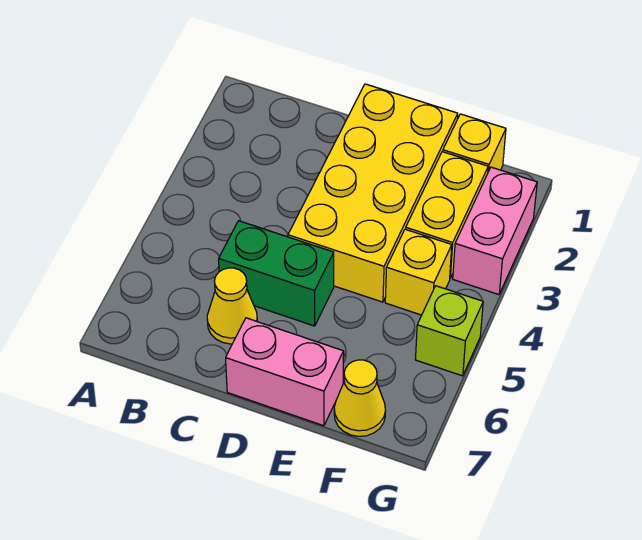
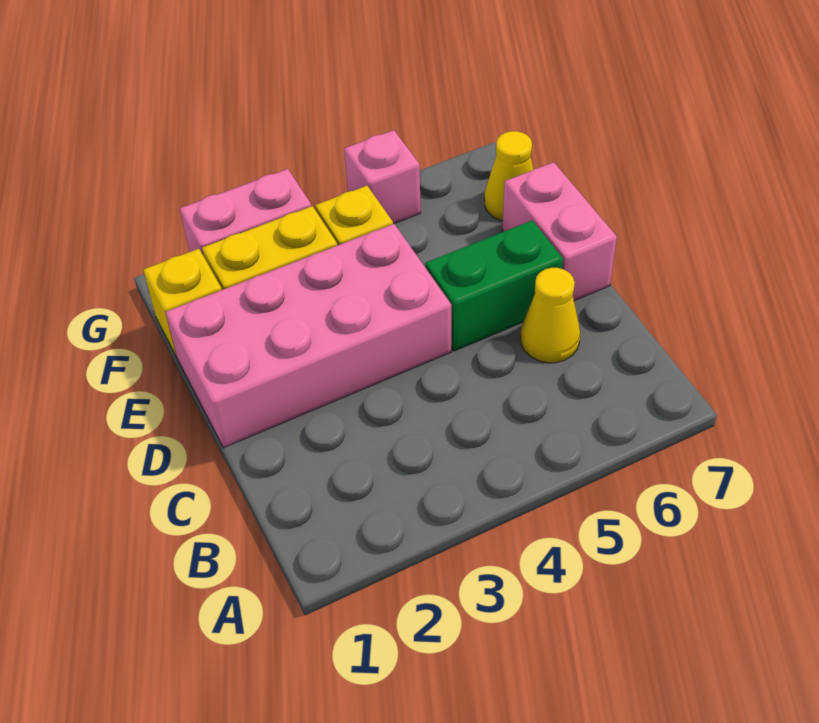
green brick C5:D5 level 1 -> green brick D5:D6 level 1
yellow brick D1:E4 level 1 -> pink brick D1:E4 level 1
lime brick G5 level 1 -> pink brick G5 level 1

